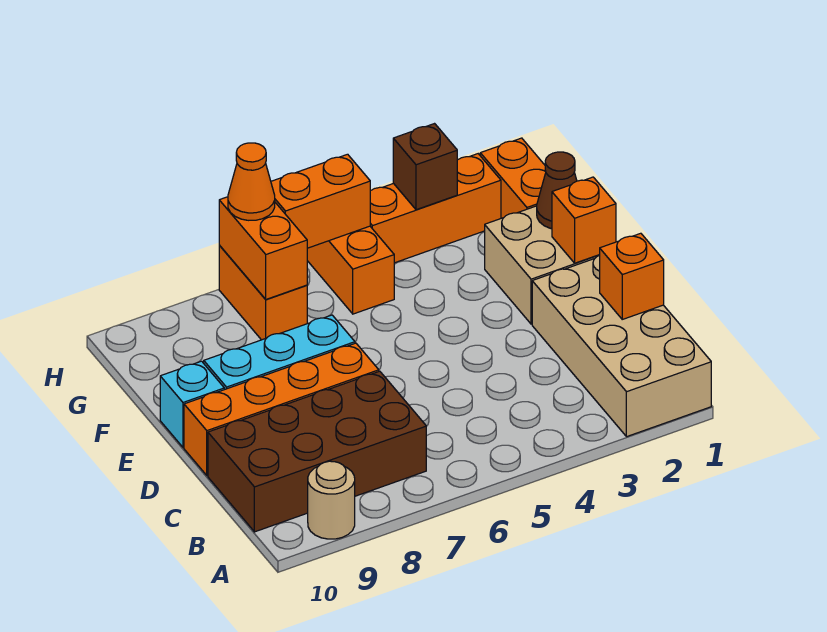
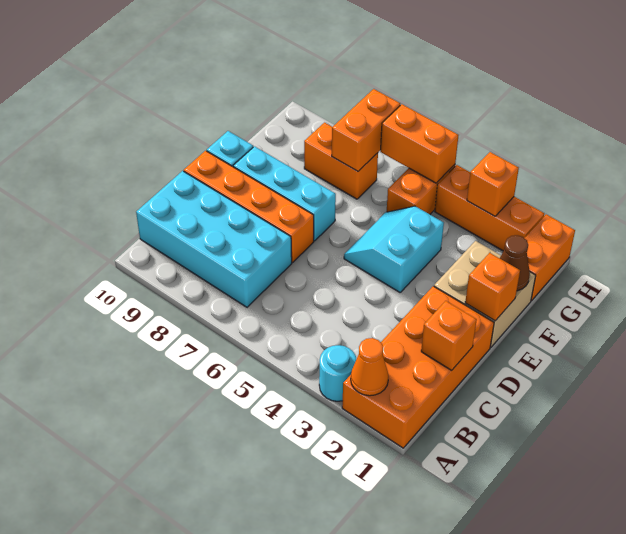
tan brick A1:D2 level 1 -> orange brick A1:D2 level 1
none -> cyan round brick A3 level 1
tan round brick A9 level 1 -> none
brown brick B7:C10 level 1 -> cyan brick B7:C10 level 1
none -> cyan slope E4:F5 level 1 top 4
orange brick G7:H7 level 1 -> orange brick G7:G8 level 1
brown brick H3 level 2 -> orange brick H3 level 2
orange cone H7 level 3 -> orange cone A2 level 2

